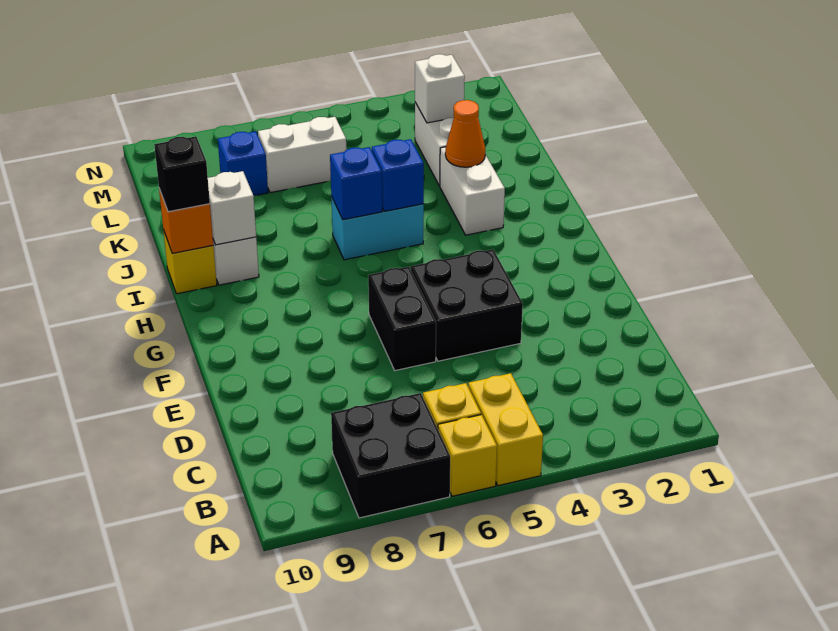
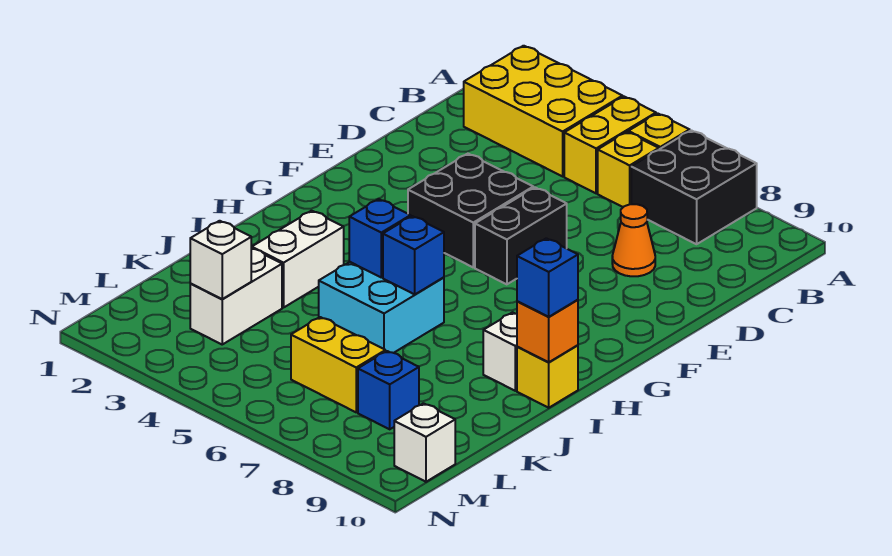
none -> yellow brick A2:B4 level 1
cyan brick I5:I6 level 1 -> cyan brick I5:J6 level 1
white brick I9 level 2 -> white brick M10 level 1
black brick I10 level 3 -> blue brick I10 level 3
orange cone J3 level 2 -> orange cone D8 level 1
white brick L6:L7 level 1 -> yellow brick L6:L7 level 1

